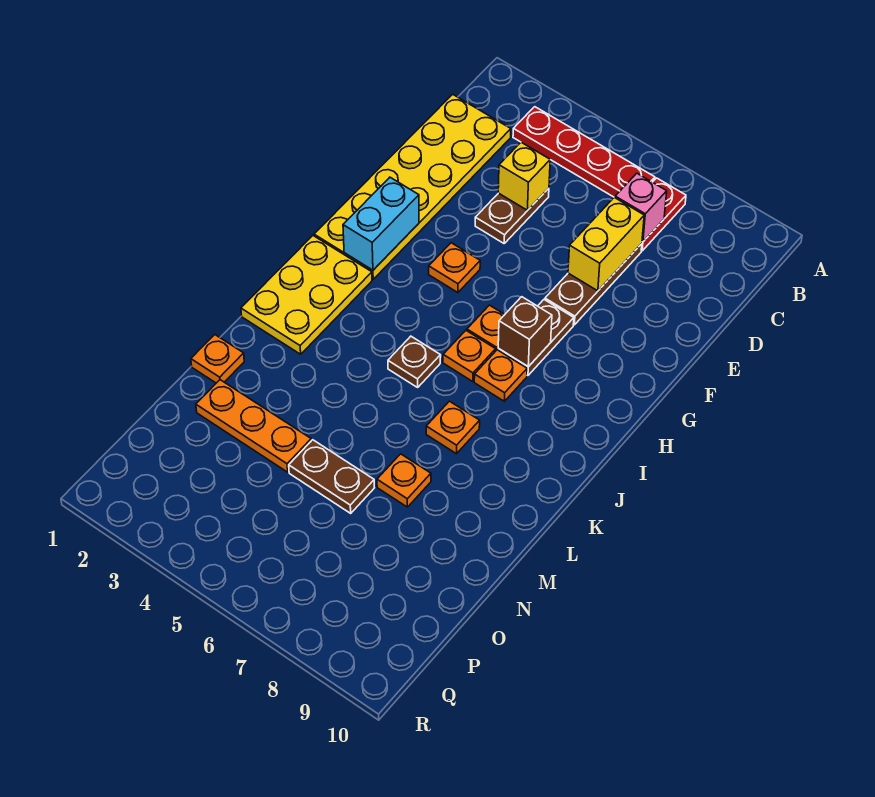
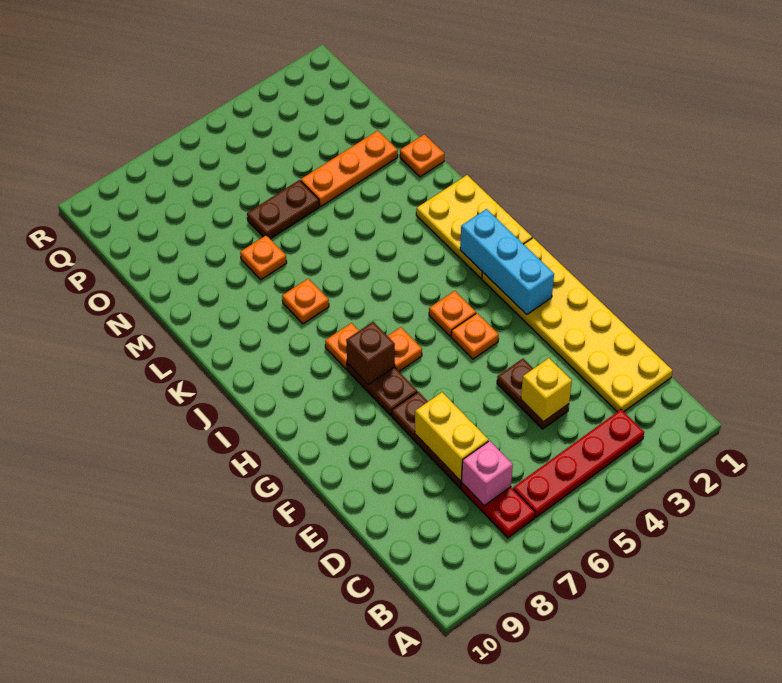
cyan brick G2:H2 level 2 -> cyan brick G2:I2 level 2
orange plate I6 level 1 -> orange plate H4 level 1
brown plate J5 level 1 -> none

